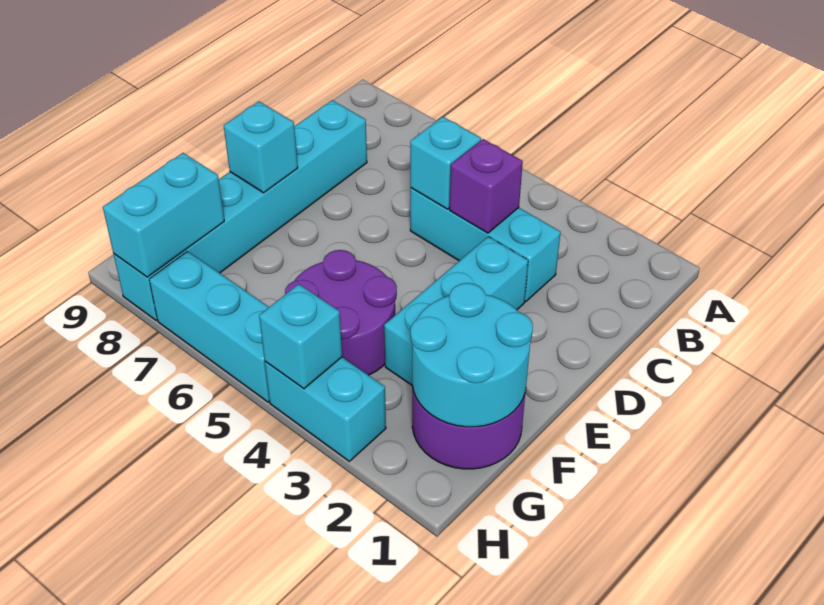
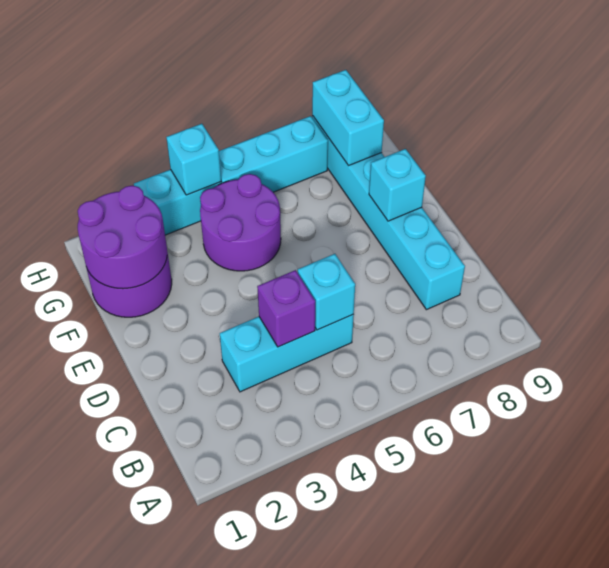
cyan brick D3:F3 level 1 -> none
cyan round brick F1:G2 level 2 -> purple round brick F1:G2 level 2

